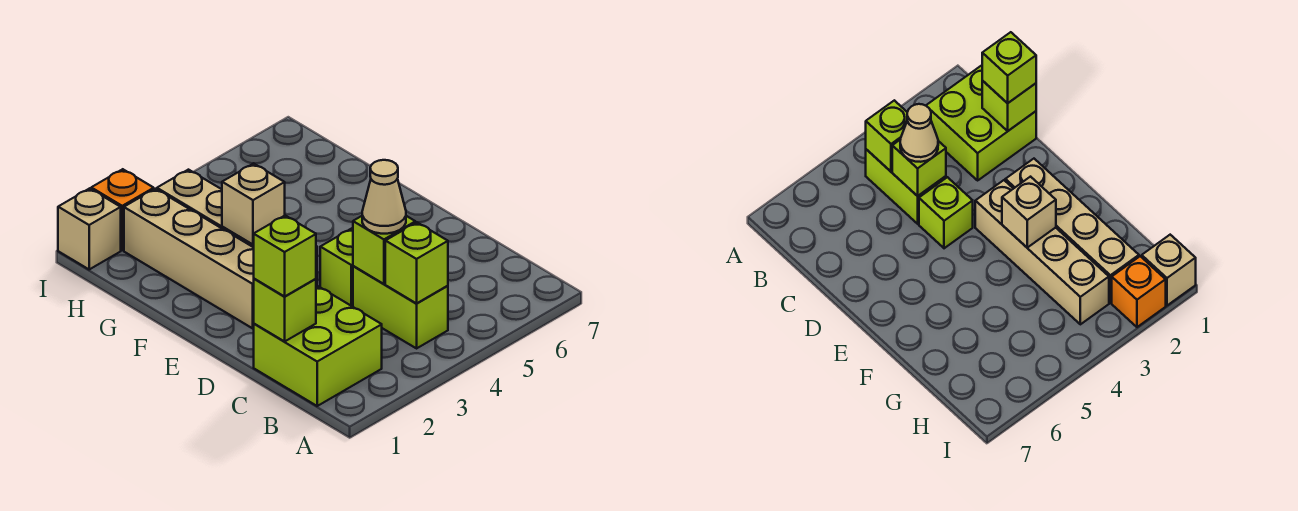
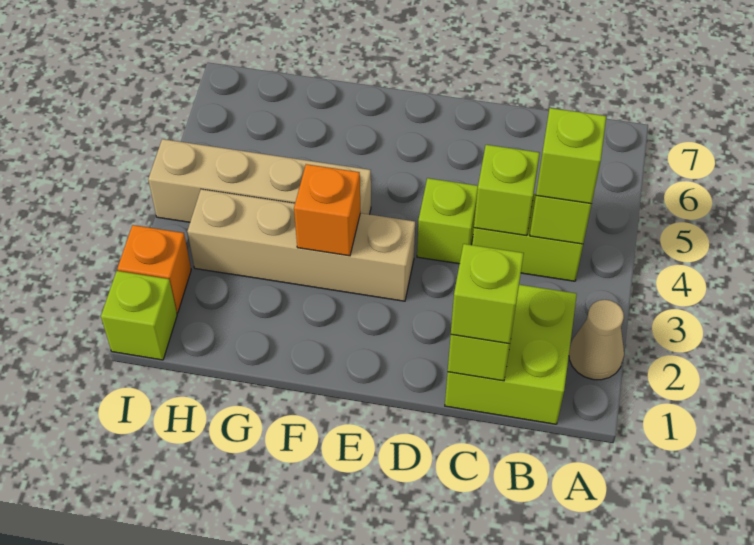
none -> lime brick B4 level 3
tan cone C4 level 3 -> tan cone A2 level 1
tan brick E2:H2 level 1 -> tan brick F4:I4 level 1
tan brick F3 level 2 -> orange brick F3 level 2
tan brick I1 level 1 -> lime brick I1 level 1

